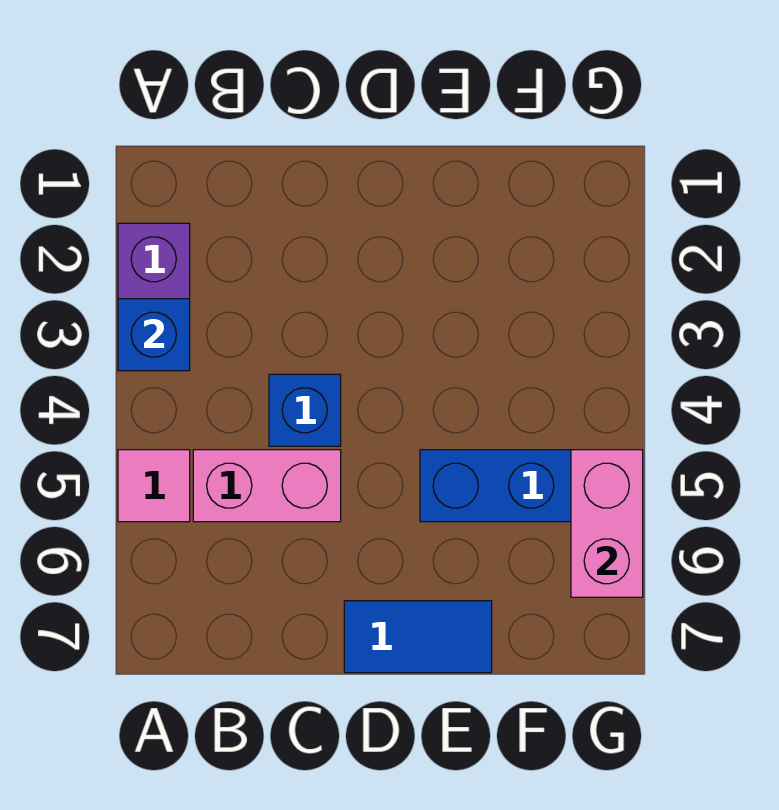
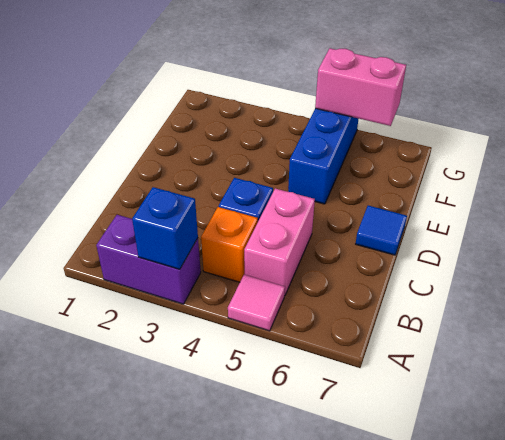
none -> orange brick B4 level 1
blue tile D7:E7 level 1 -> blue tile D7 level 1

